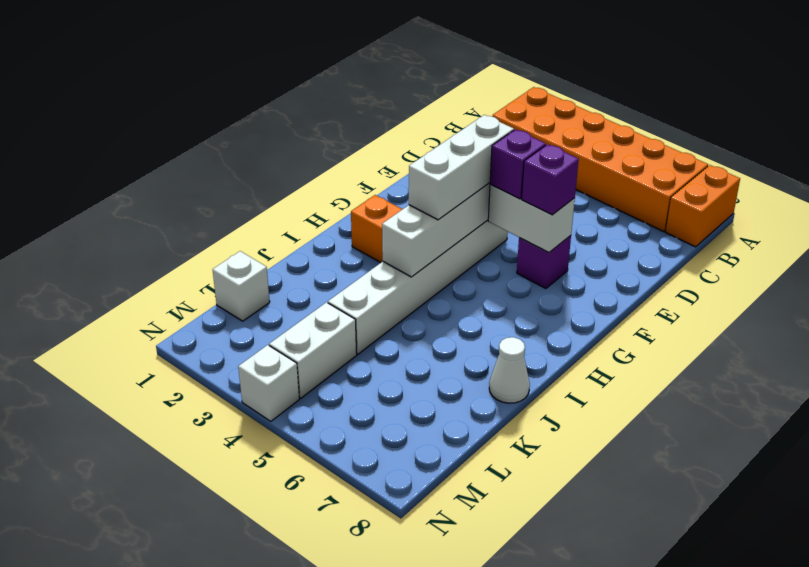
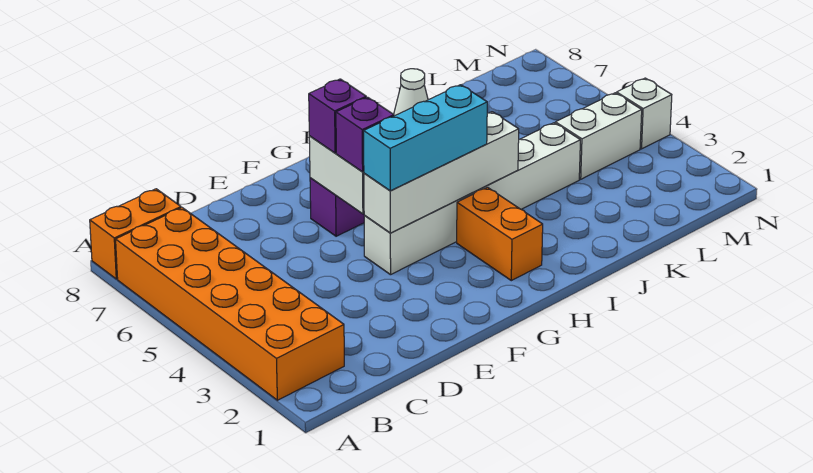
white brick F4:H4 level 3 -> cyan brick F4:H4 level 3
white brick L1 level 1 -> none

